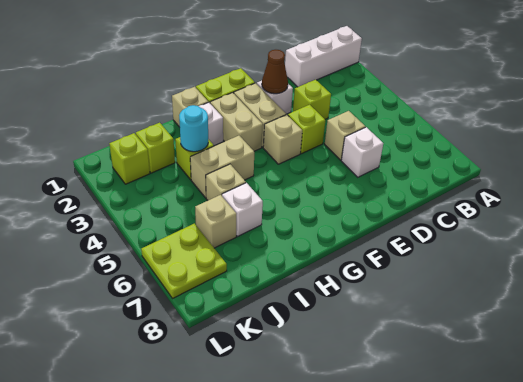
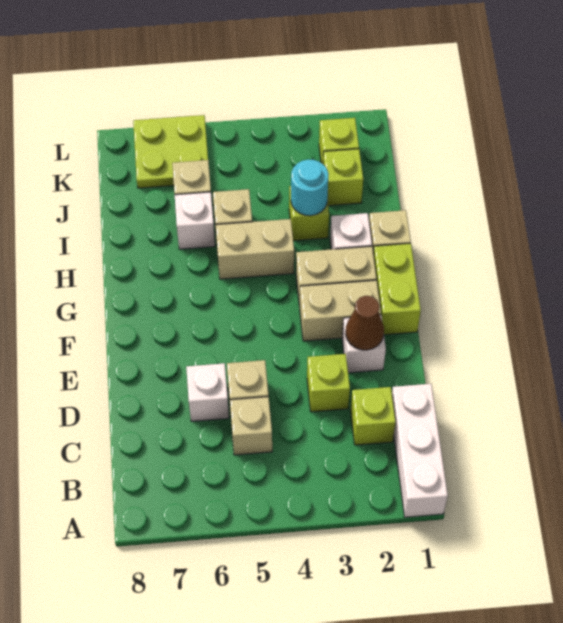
lime brick E4 level 1 -> lime brick C2 level 1
tan brick F4 level 1 -> tan brick C5 level 1
tan brick H4:I4 level 1 -> tan brick H4:H5 level 1

